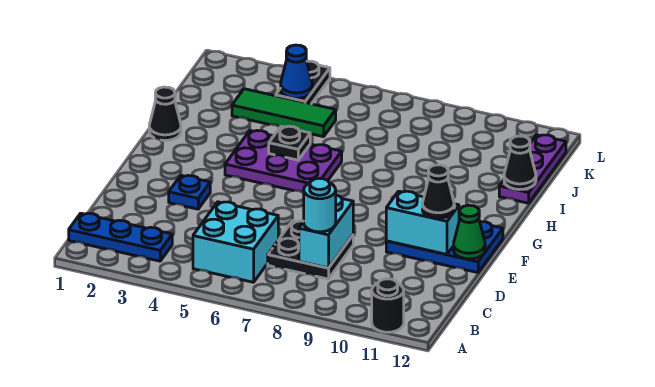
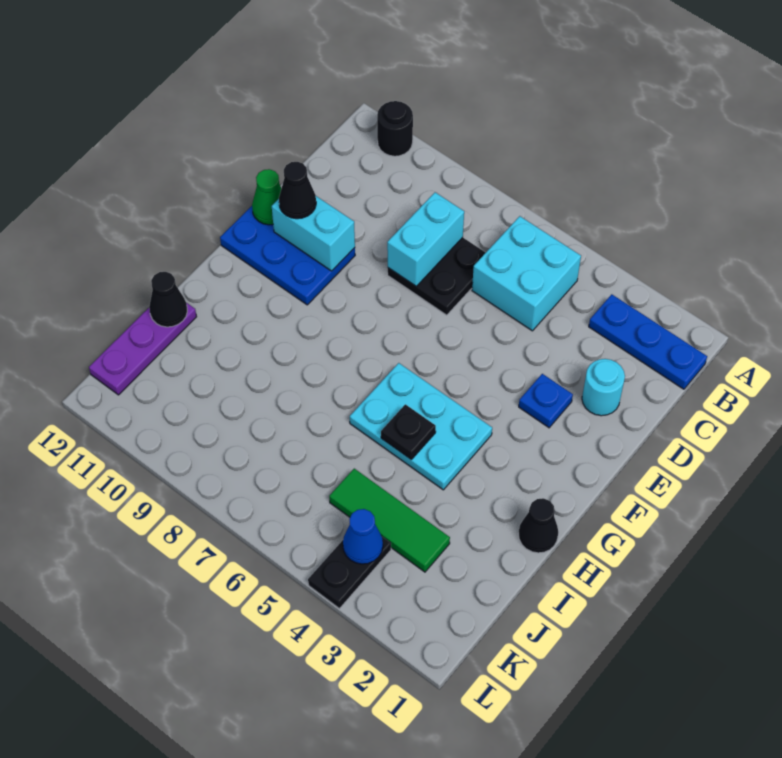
cyan round brick C8 level 3 -> cyan round brick D2 level 1
purple plate G4:H6 level 1 -> cyan plate G4:H6 level 1

